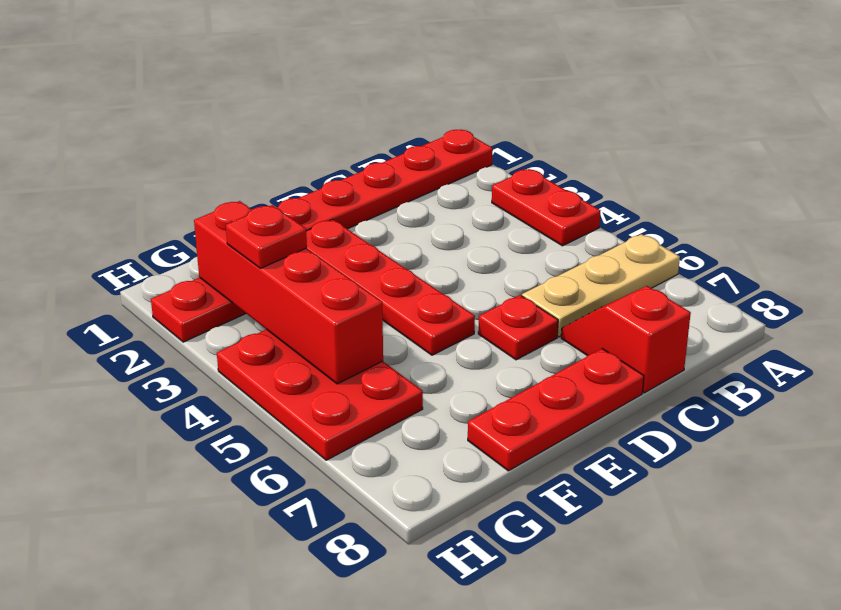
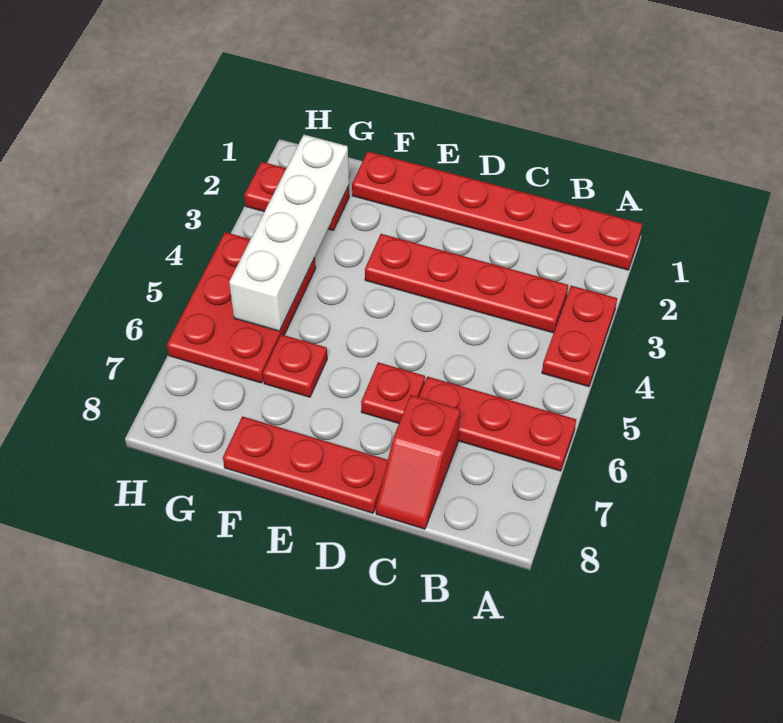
tan plate A6:C6 level 1 -> red plate A6:C6 level 1
red slope C7:C8 level 1 top 8 -> red slope C7:C8 level 1 top 7
red plate E2:E5 level 1 -> red plate B3:E3 level 1
red brick G2:G5 level 2 -> white brick G2:G5 level 2
red plate G3 level 3 -> red plate F6 level 1

